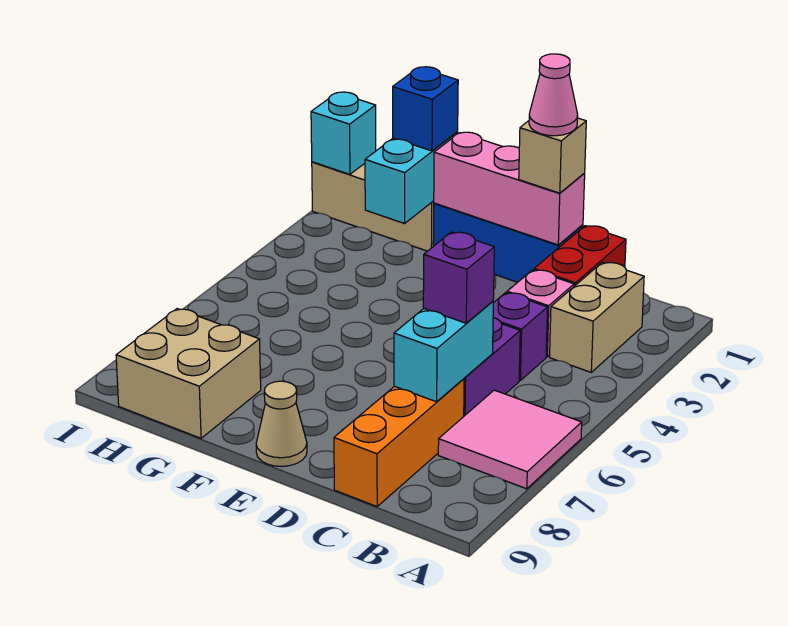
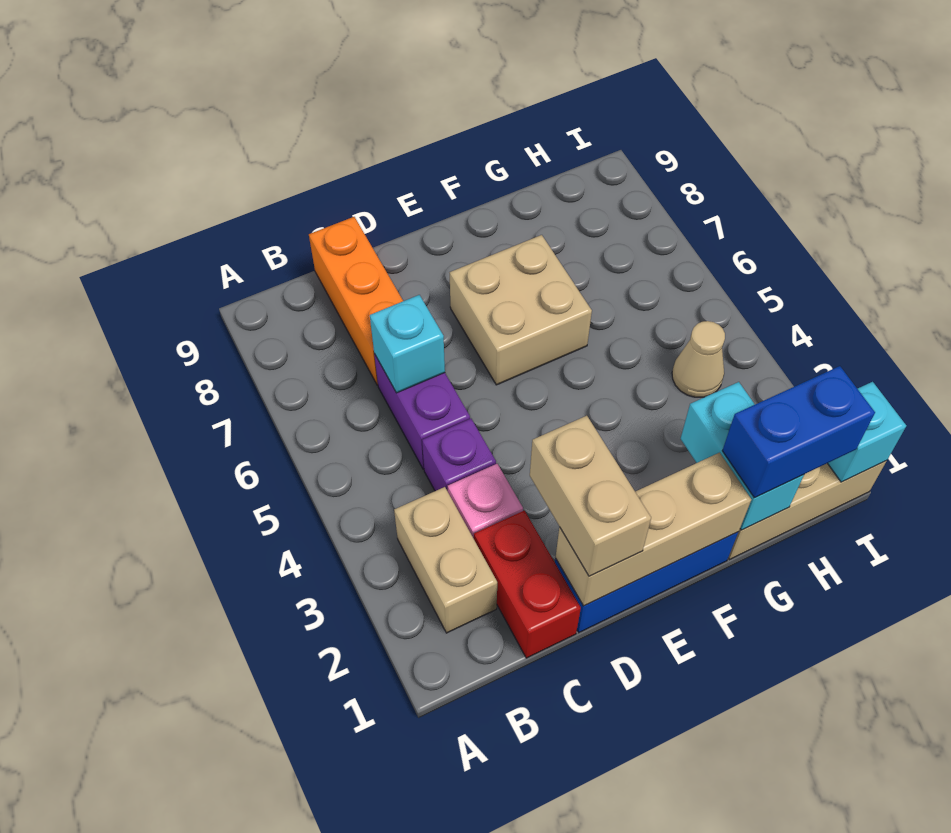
pink tile A6:B7 level 1 -> none
cyan brick C6:C7 level 2 -> cyan brick C6 level 2
purple brick C6 level 3 -> none
pink brick D1:F1 level 2 -> tan brick D1:F1 level 2
tan brick D1 level 3 -> tan brick D1:D2 level 3
pink cone D1 level 4 -> none
tan cone E9 level 1 -> tan cone H4 level 1
blue brick G1 level 3 -> blue brick G1:H1 level 3
tan brick G8:H9 level 1 -> tan brick E6:F7 level 1

